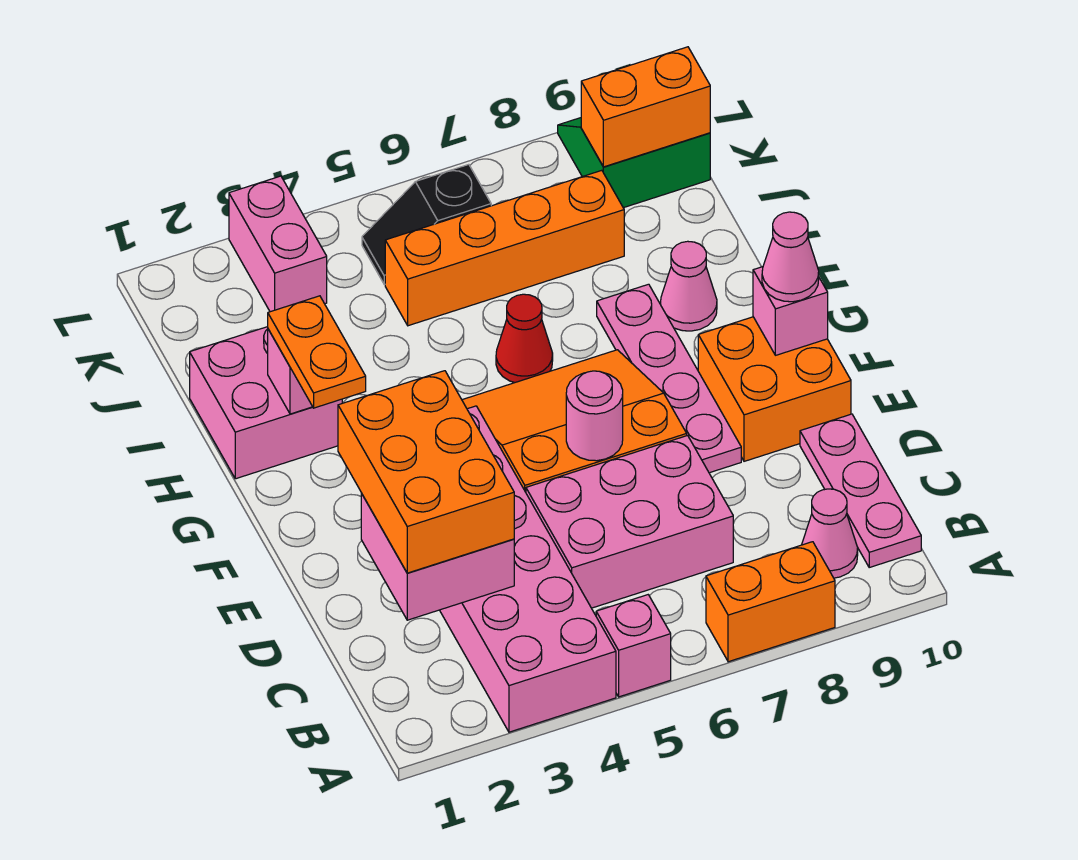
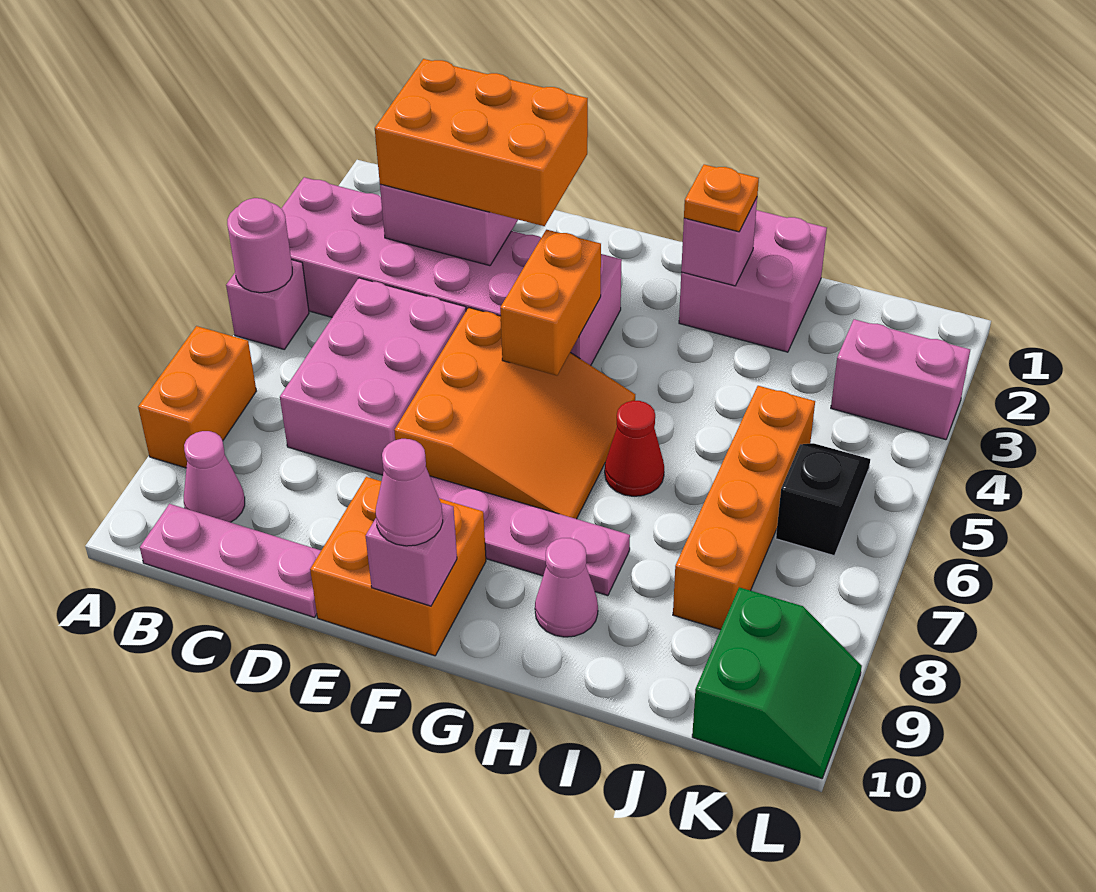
pink round brick E6 level 2 -> pink round brick A5 level 2
orange plate G2:H2 level 3 -> orange plate H2 level 3
orange brick K9:K10 level 2 -> orange brick F4:F5 level 2

